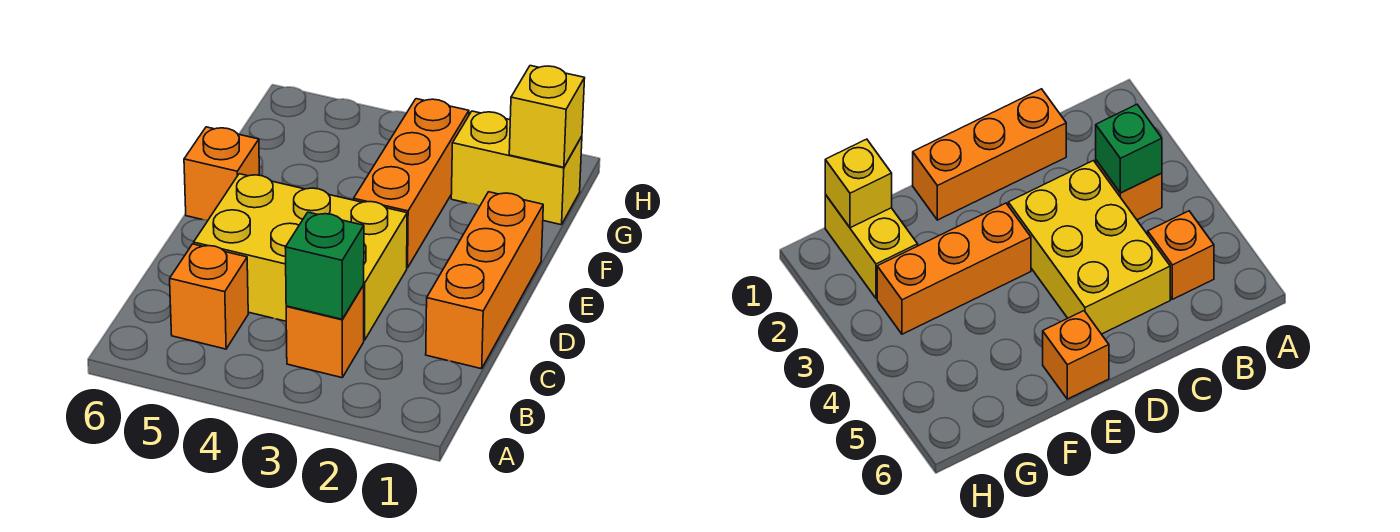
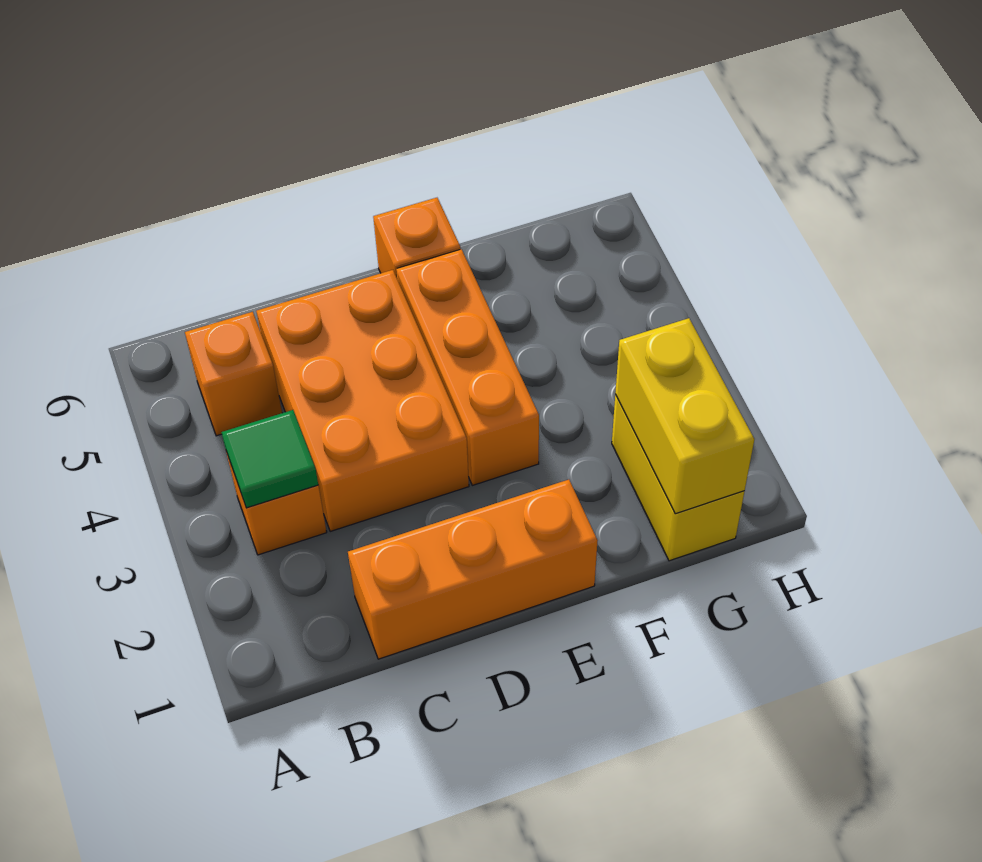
green brick B3 level 2 -> green tile B3 level 2
yellow brick C3:D5 level 1 -> orange brick C3:D5 level 1
orange brick E3:G3 level 1 -> orange brick E3:E5 level 1
yellow brick G1 level 2 -> yellow brick G1:G2 level 2

